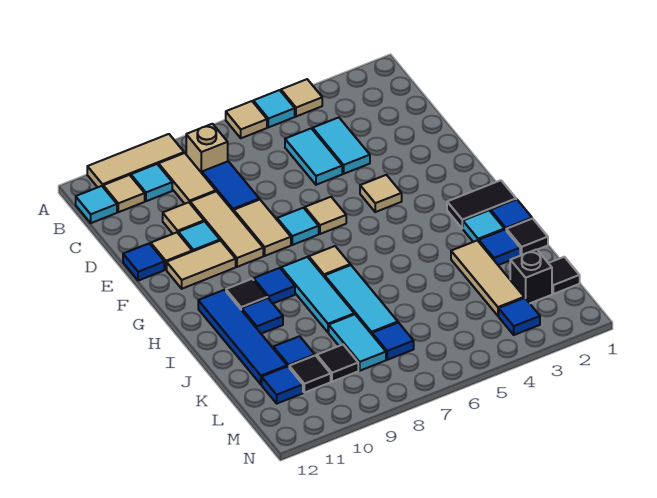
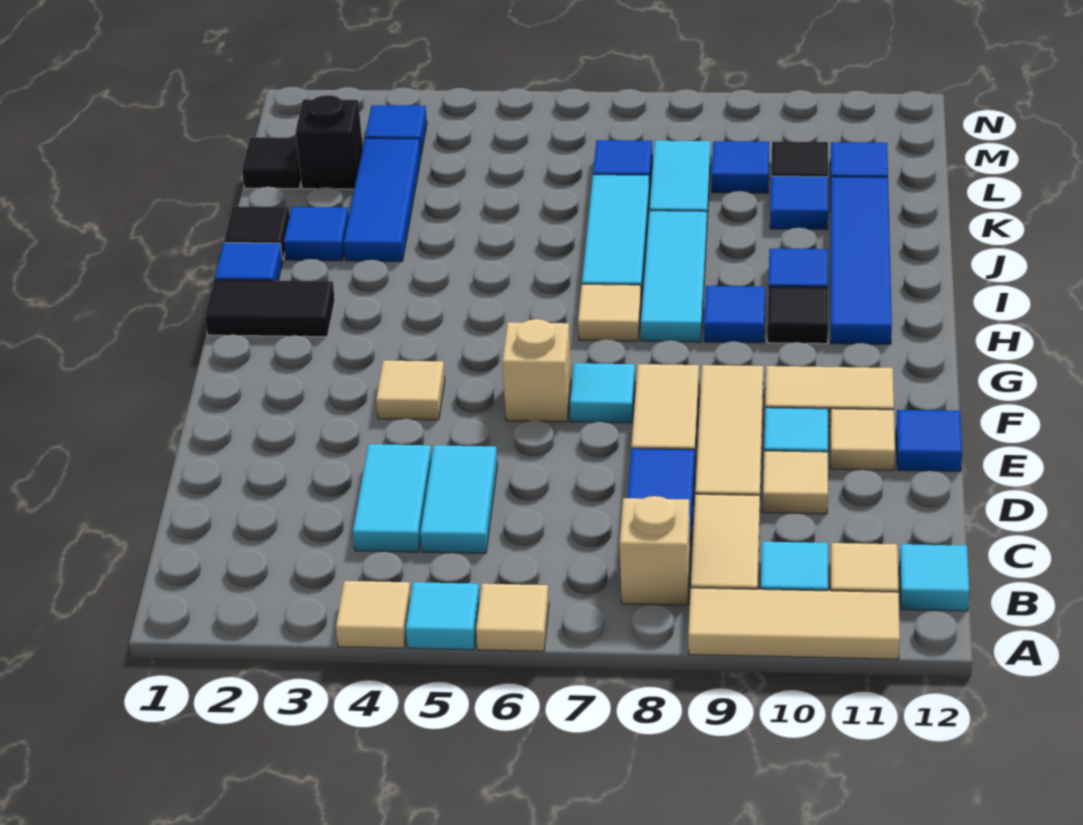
tan tile F6 level 1 -> tan brick F6 level 1
cyan tile I2 level 1 -> none
tan tile J3:L3 level 1 -> blue tile J3:L3 level 1
black tile L9 level 1 -> blue tile L9 level 1

